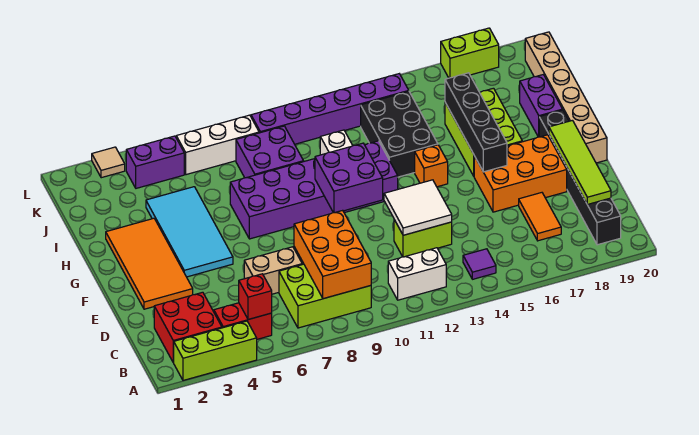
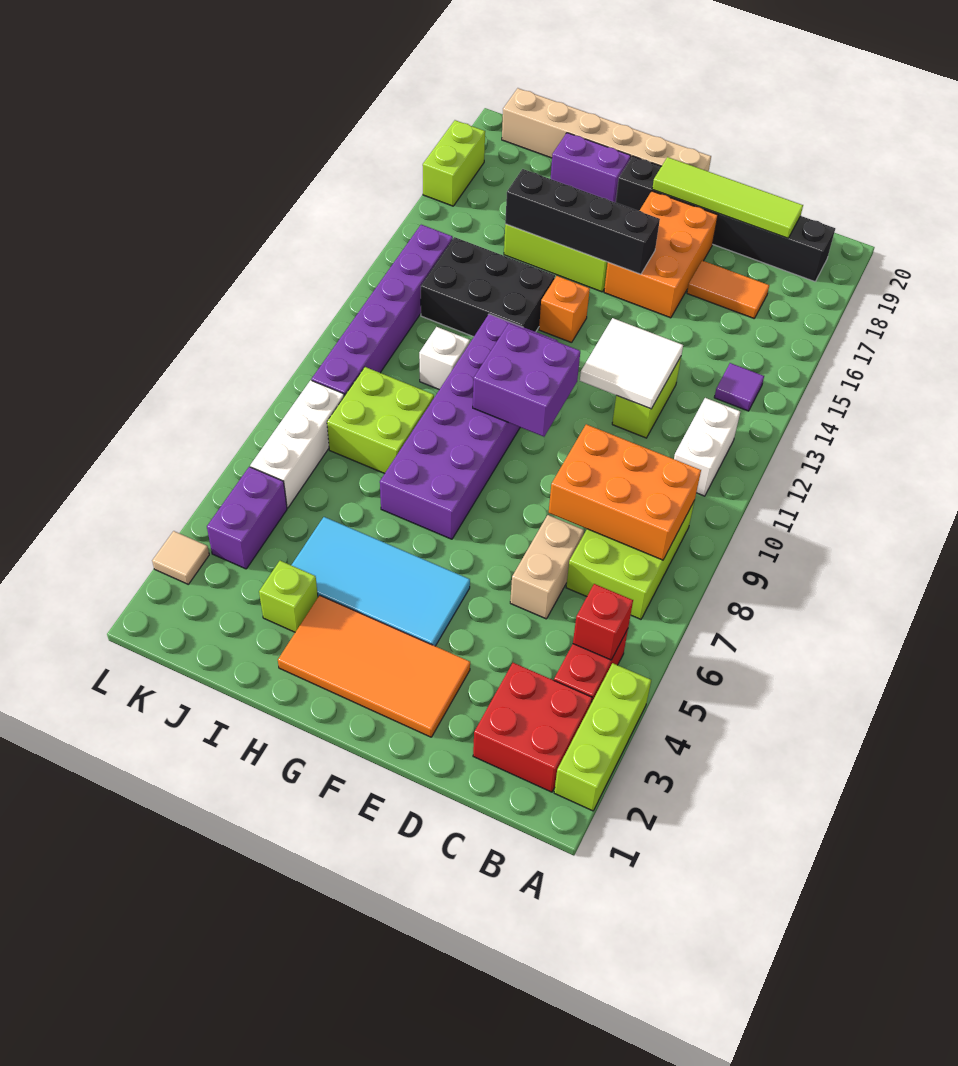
none -> lime brick I3 level 1
purple brick I8:J9 level 1 -> lime brick I8:J9 level 1

